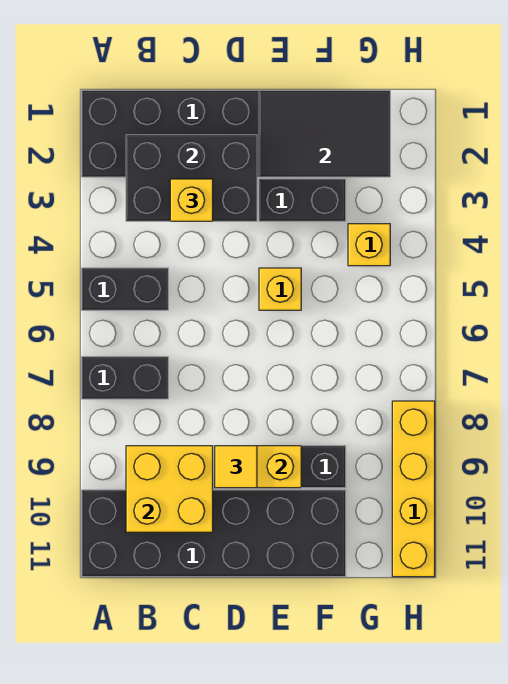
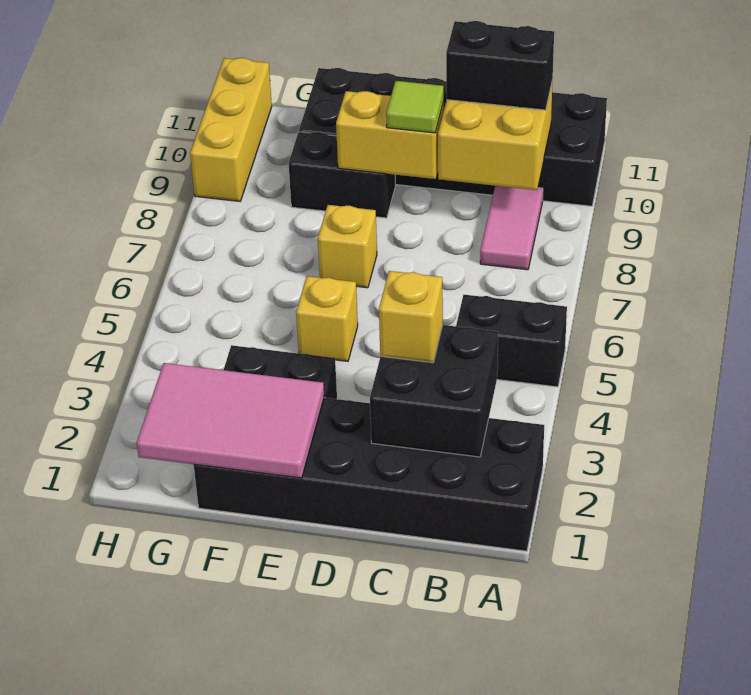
black brick A7:B7 level 1 -> black brick B10:C10 level 3
black brick B2:D3 level 2 -> black brick B2:C3 level 2
none -> pink tile B8:B9 level 1
yellow tile D9 level 3 -> lime tile D9 level 3
black tile E1:G2 level 2 -> pink tile E1:G2 level 2
yellow brick G4 level 1 -> yellow brick E7 level 1
yellow brick H8:H11 level 1 -> yellow brick H9:H11 level 1

